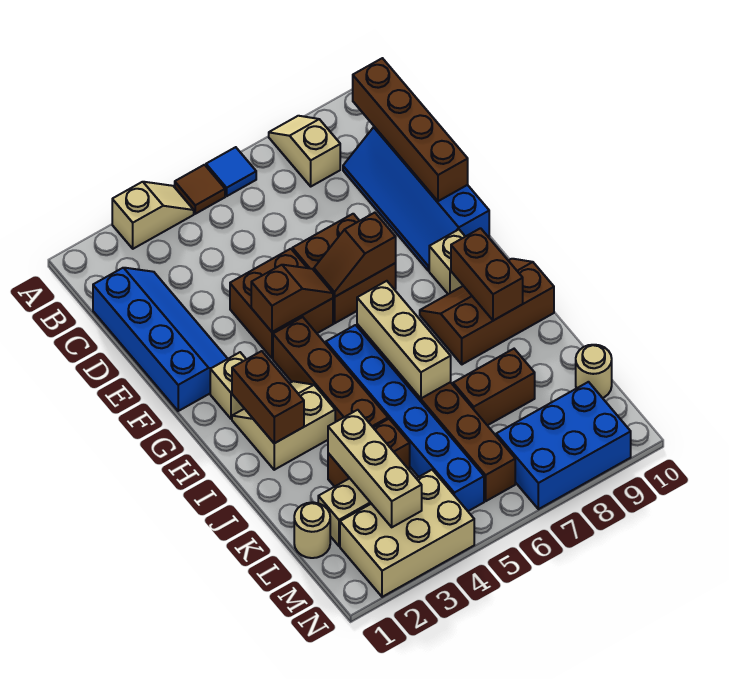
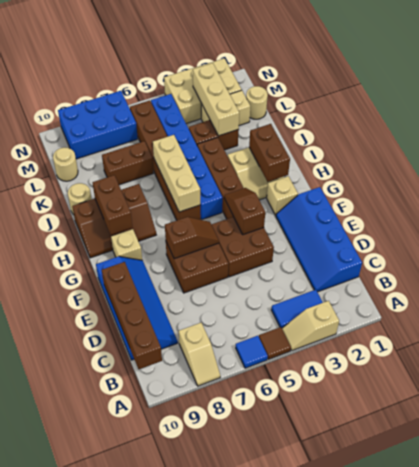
none -> blue tile B3:B4 level 1
brown slope F4:F5 level 2 top 4 -> brown slope F4:G4 level 2 top F
none -> tan round brick J10 level 1

